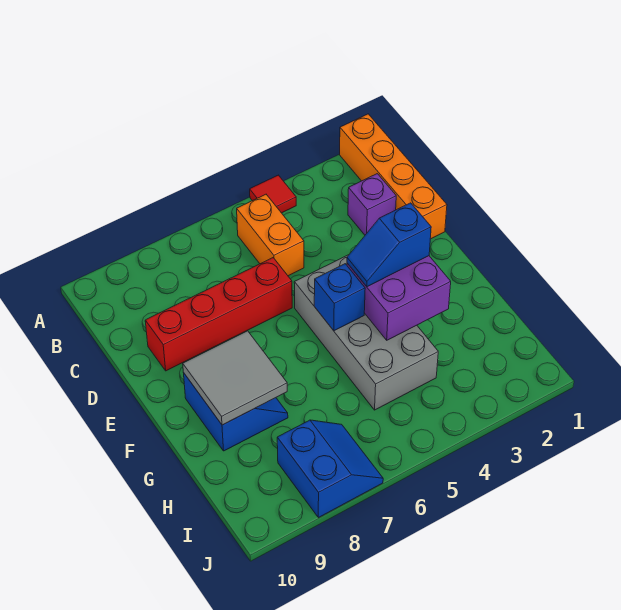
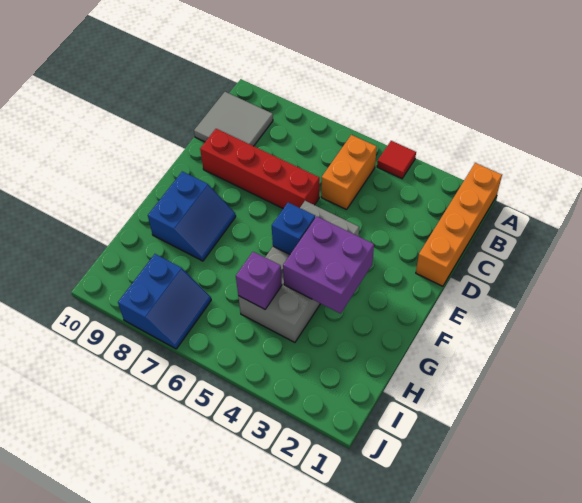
purple brick C2 level 1 -> purple brick H5 level 2
blue slope F3:F4 level 3 top 3 -> none
grey tile F8:G9 level 2 -> grey tile B9:C10 level 1

